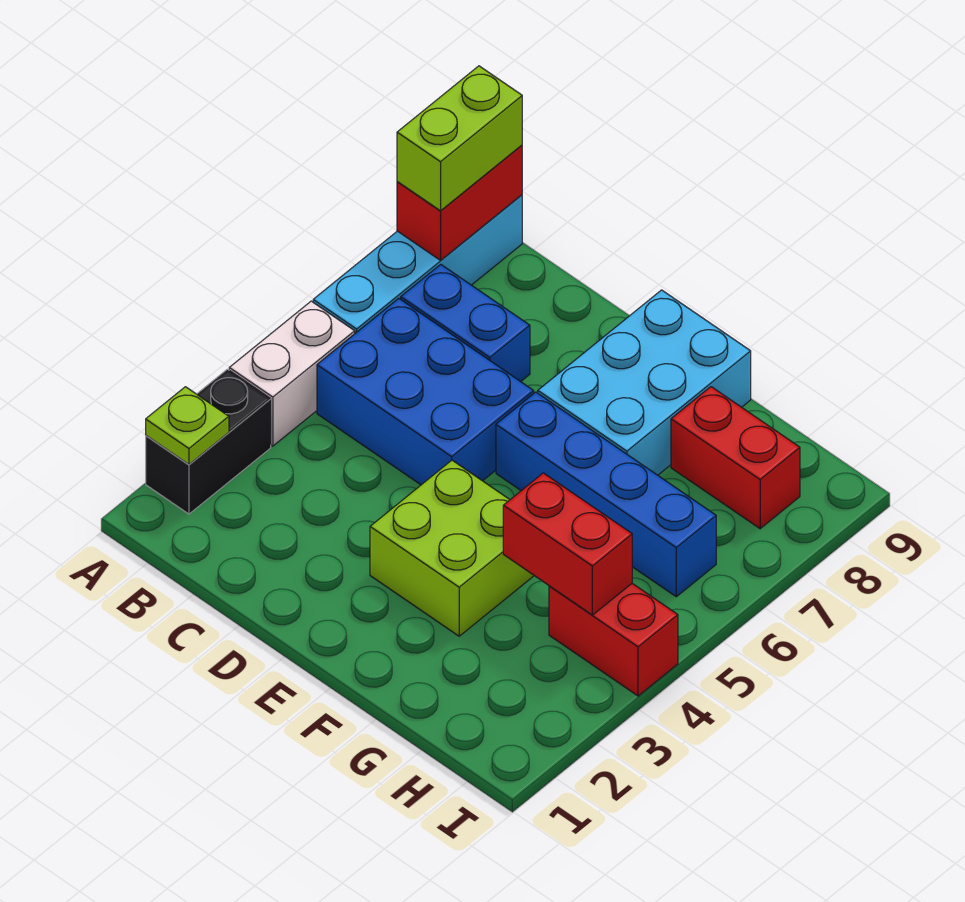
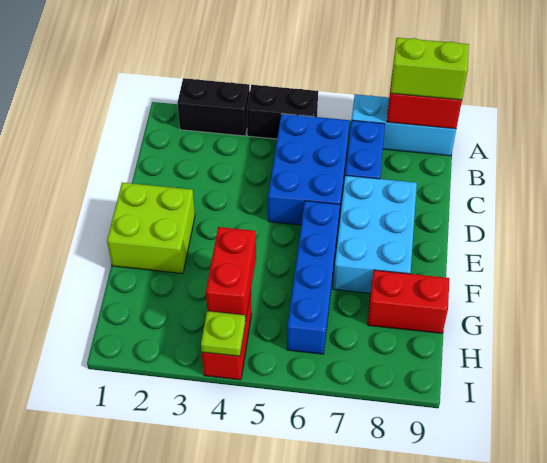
lime plate A2 level 2 -> lime plate I4 level 2
white brick A4:A5 level 1 -> black brick A4:A5 level 1
cyan brick A6:A9 level 1 -> cyan brick A7:A9 level 1
lime brick E3:F4 level 1 -> lime brick E1:F2 level 1
cyan brick E7:F9 level 1 -> cyan brick D7:F8 level 1
red brick G8:H8 level 1 -> red brick G8:G9 level 1

